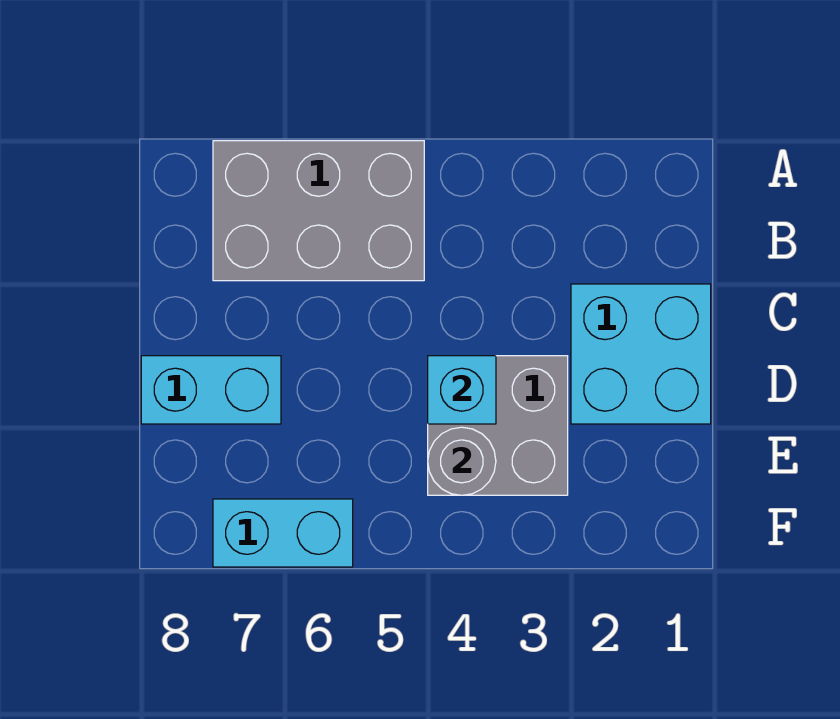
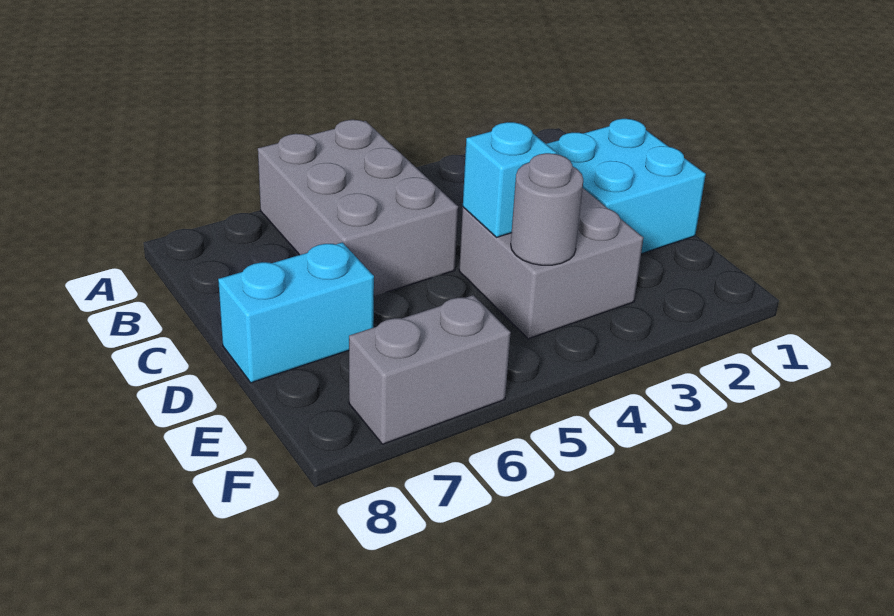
grey brick A5:B7 level 1 -> grey brick A5:C6 level 1
cyan brick F6:F7 level 1 -> grey brick F6:F7 level 1

